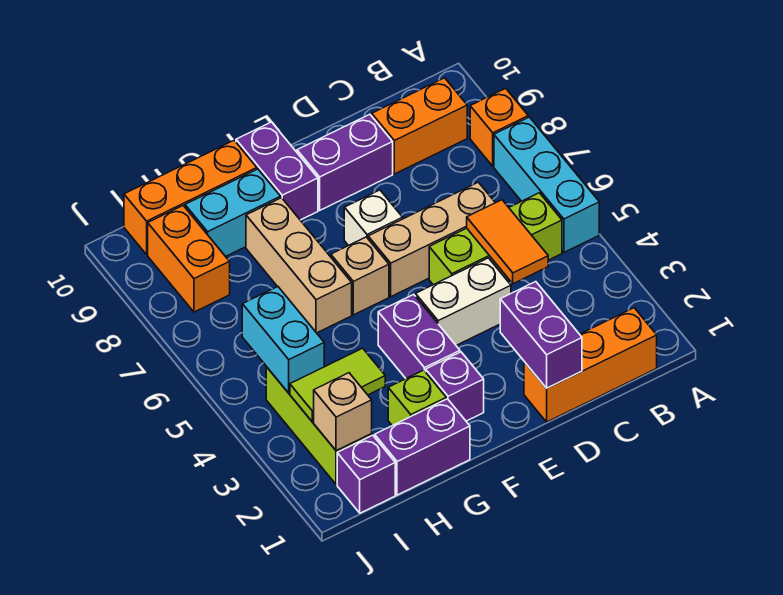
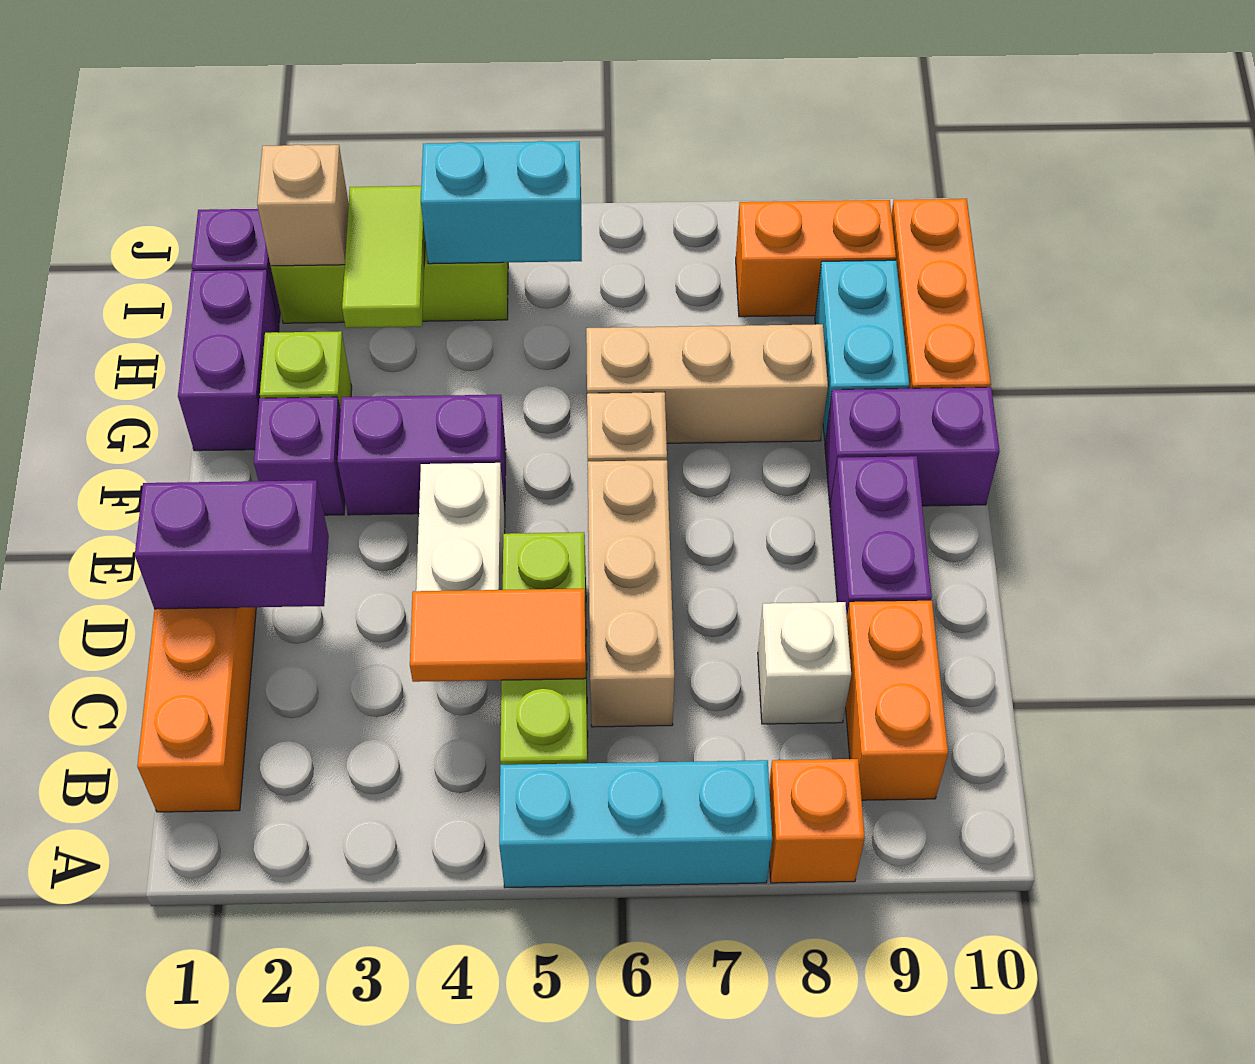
white brick E7 level 1 -> white brick C8 level 1

